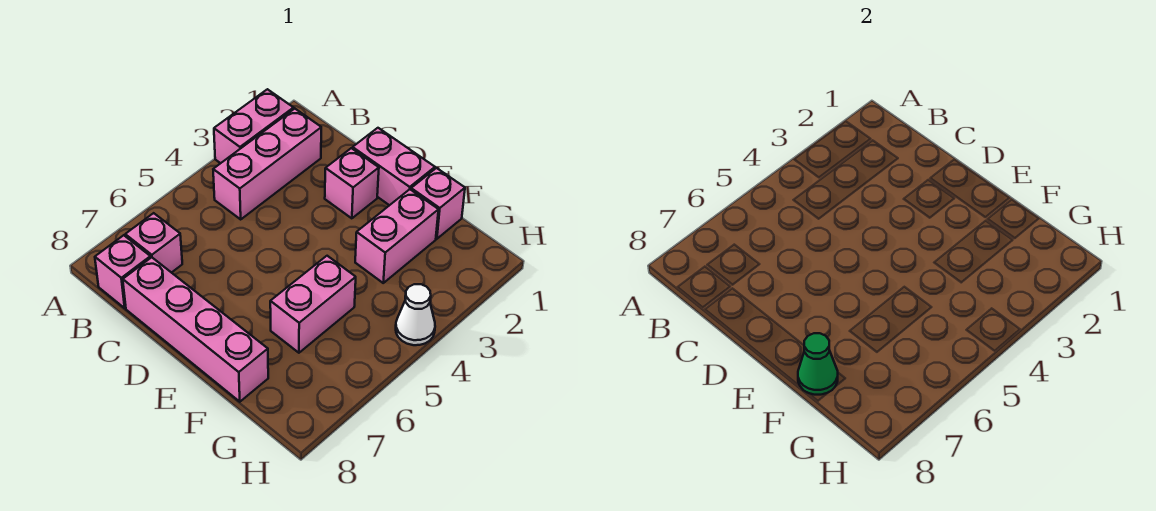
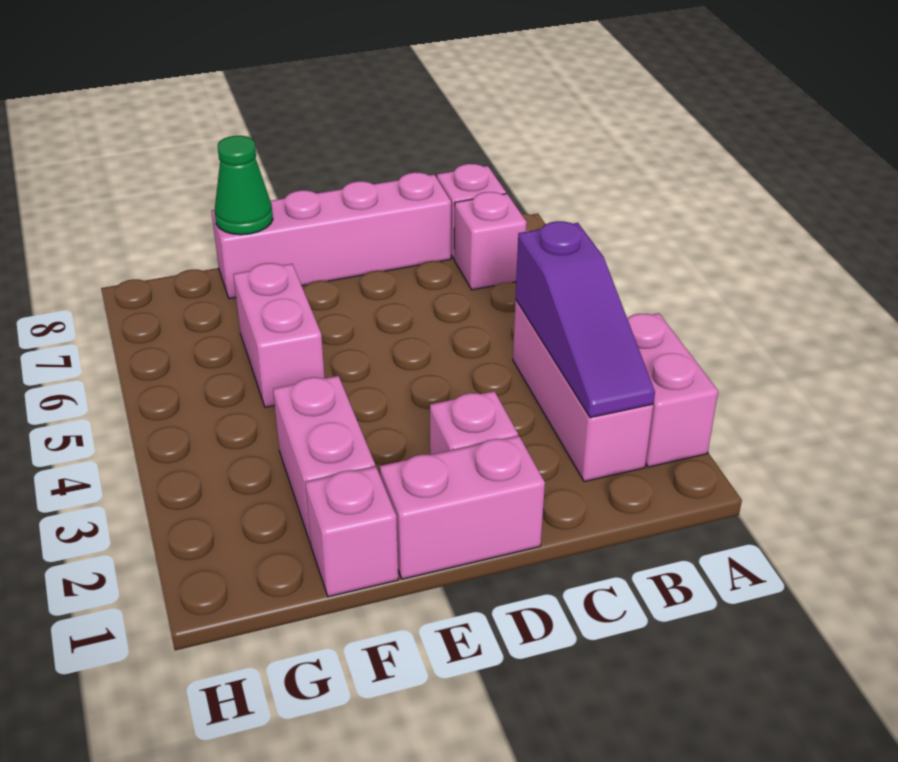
none -> purple slope B2:B4 level 2 top 4
white cone H4 level 1 -> none

